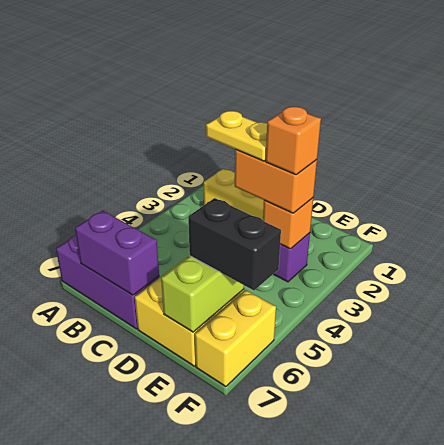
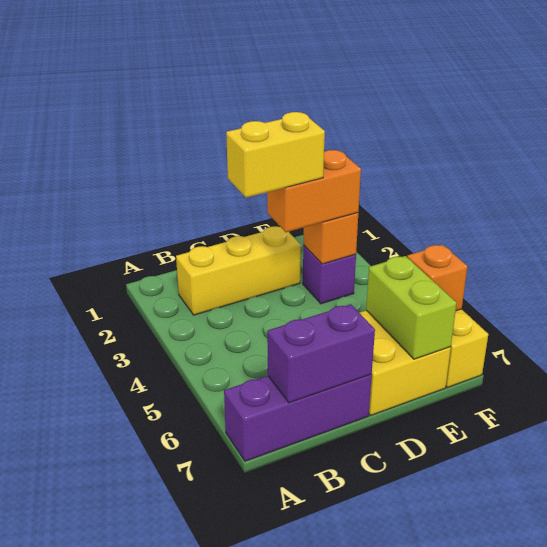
yellow plate C3:D3 level 4 -> yellow brick C3:D3 level 4
orange brick E3 level 4 -> orange brick F6 level 2
black brick E6:F6 level 3 -> none

